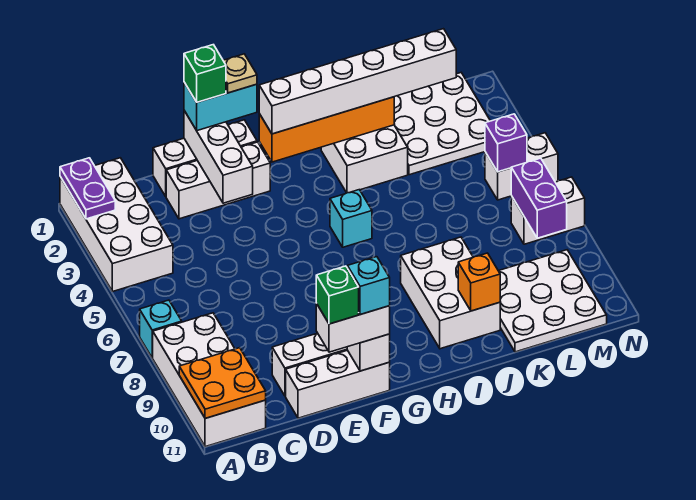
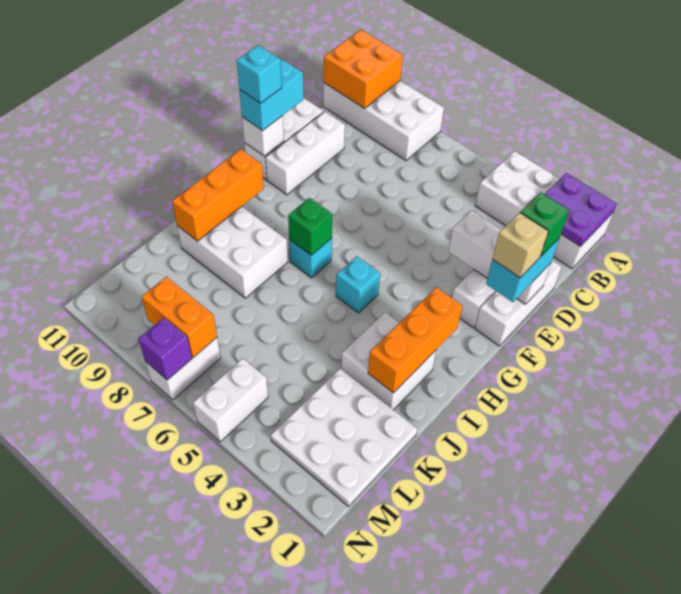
purple plate A1:A2 level 2 -> purple plate A1:B2 level 2
cyan brick A7 level 1 -> cyan brick H7 level 1
orange plate A10:B11 level 2 -> orange brick A10:B11 level 2
white brick E11:F11 level 3 -> cyan brick E11:F11 level 3
green brick E11 level 4 -> green brick H7 level 2
tan plate F1 level 4 -> tan brick F1 level 4
orange brick G2:J2 level 2 -> orange brick H2:J2 level 2
white brick G2:L2 level 3 -> none
orange brick J10 level 2 -> orange brick H10:J10 level 2
white plate K9:M11 level 1 -> none
purple brick M5 level 2 -> purple brick N7 level 2
purple brick M7:M8 level 2 -> orange brick M7:M8 level 2

